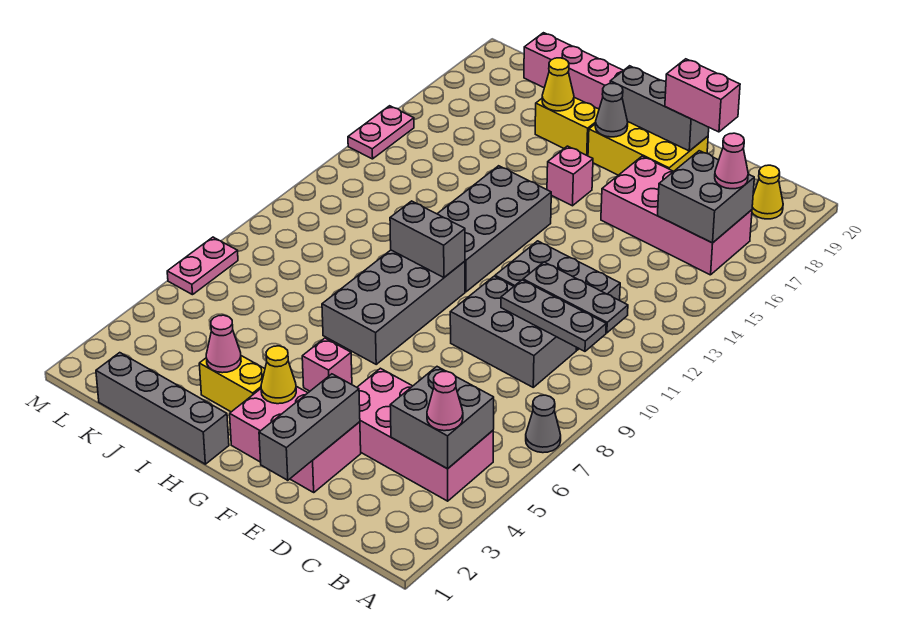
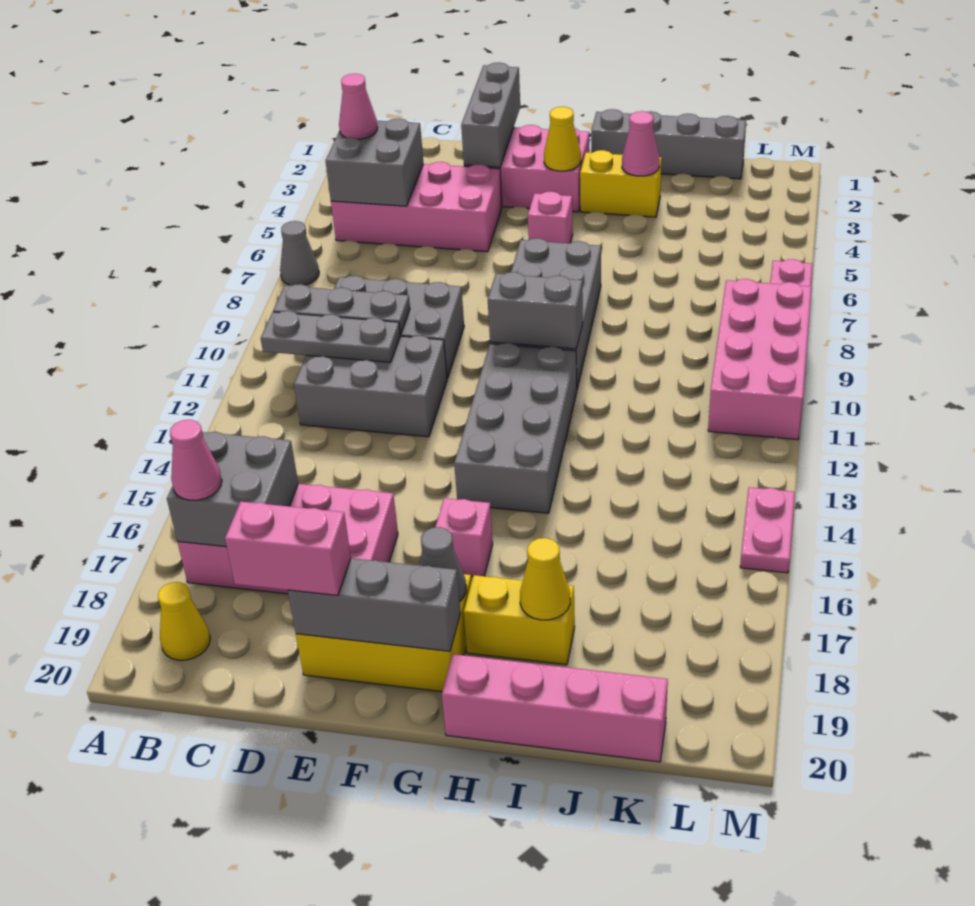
none -> pink brick L8:M11 level 1

